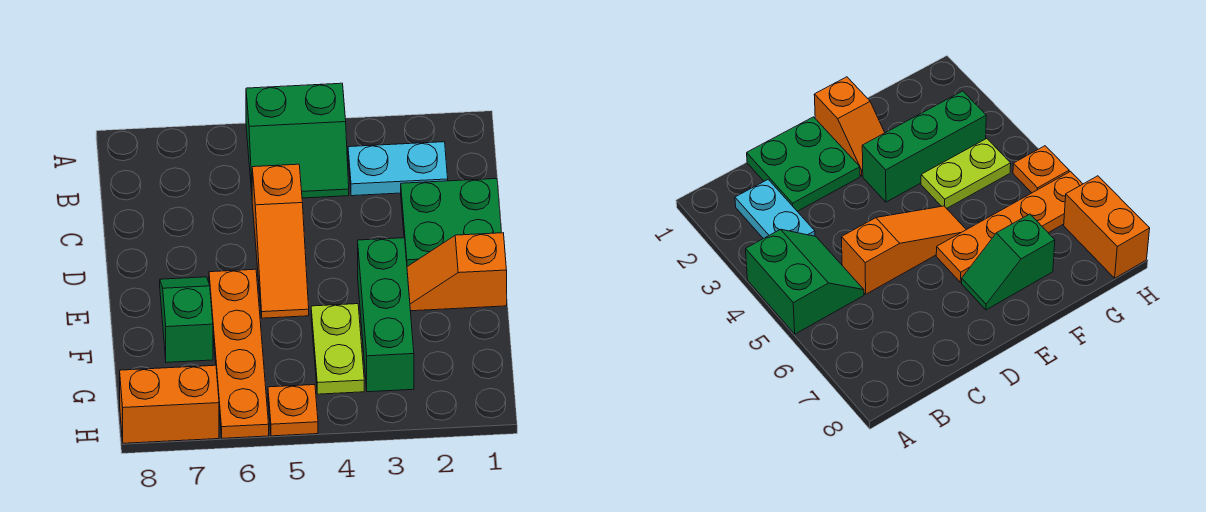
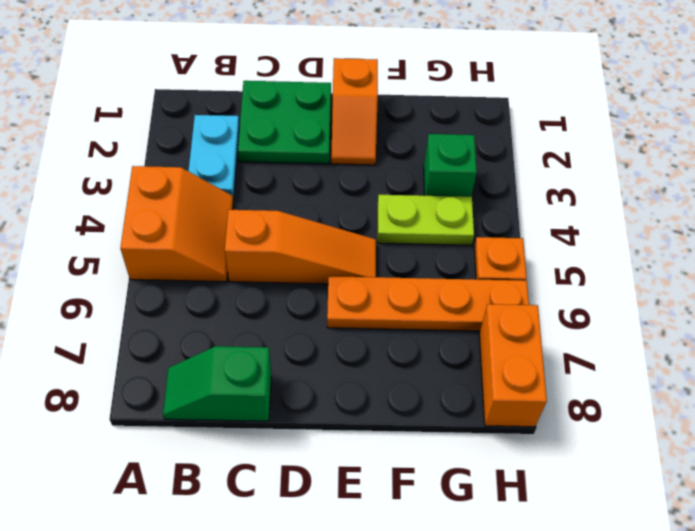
green slope A4:B5 level 1 top A -> orange slope A4:B5 level 1 top A
green brick E3:G3 level 1 -> green brick G3 level 1
green slope E7:F7 level 1 top F -> green slope B8:C8 level 1 top C

